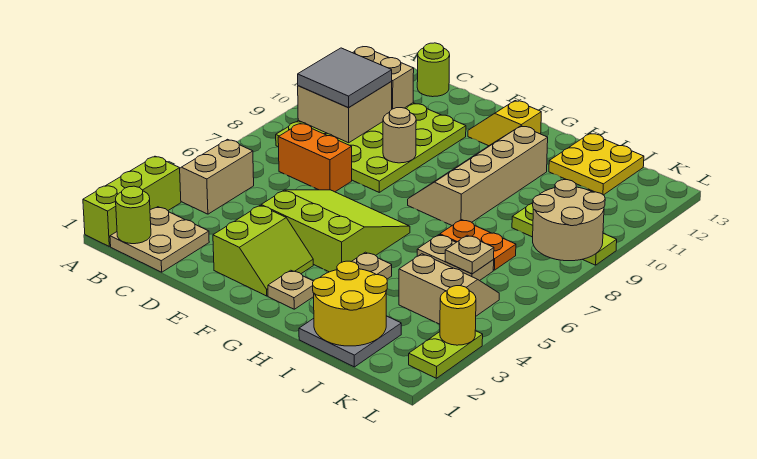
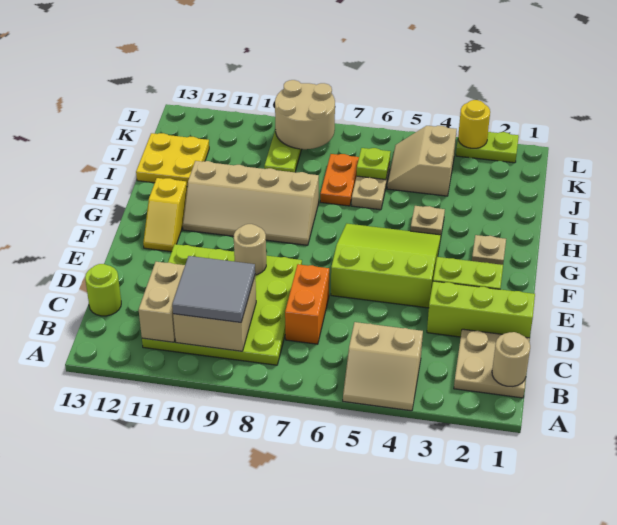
lime brick A1:A3 level 1 -> lime brick D1:D3 level 1
lime round brick B1 level 2 -> tan round brick B1 level 2
lime slope E4:G6 level 1 top 4 -> lime slope E4:G6 level 1 top E
grey plate I1:J2 level 1 -> none
yellow round brick I1:J2 level 2 -> none
tan plate J6 level 2 -> lime plate J6 level 2

